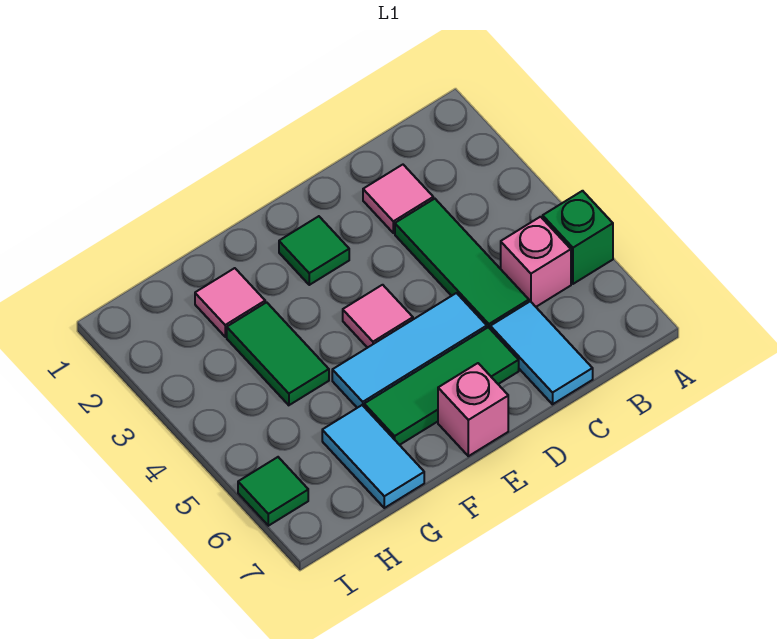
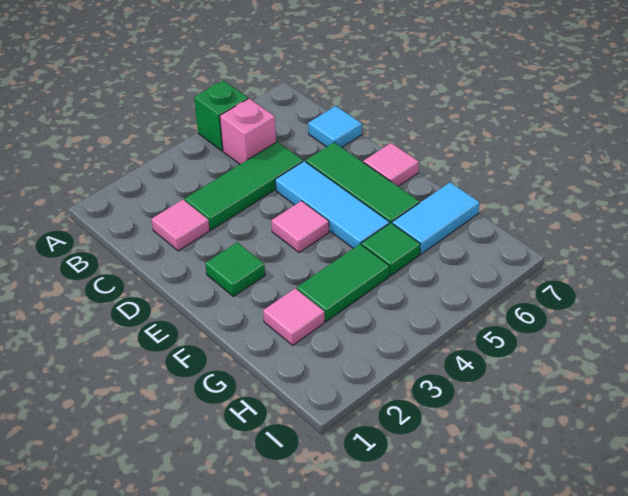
cyan tile C6:C7 level 1 -> cyan tile C7 level 1
pink brick E7 level 1 -> pink tile E7 level 1
green tile I6 level 1 -> green tile G5 level 1

